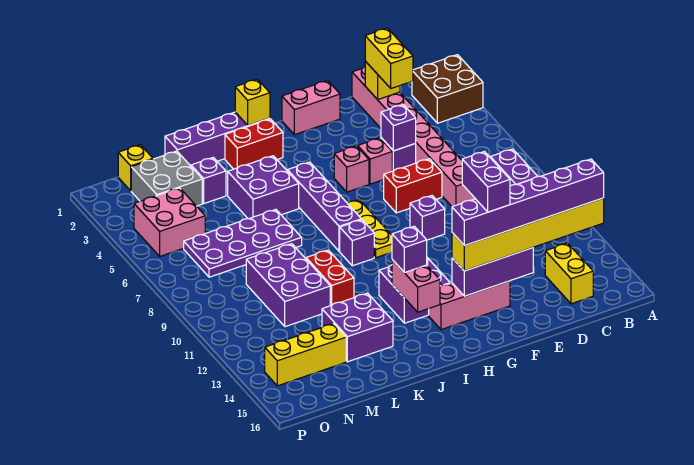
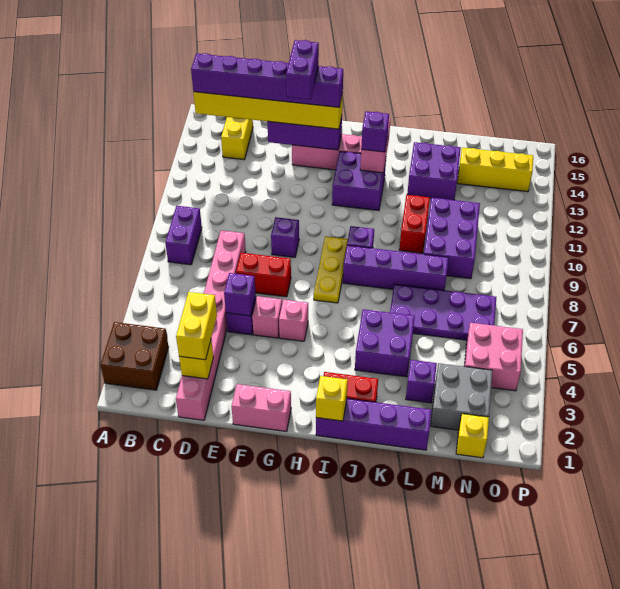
purple brick I5:I8 level 1 -> purple brick I8:L8 level 1

